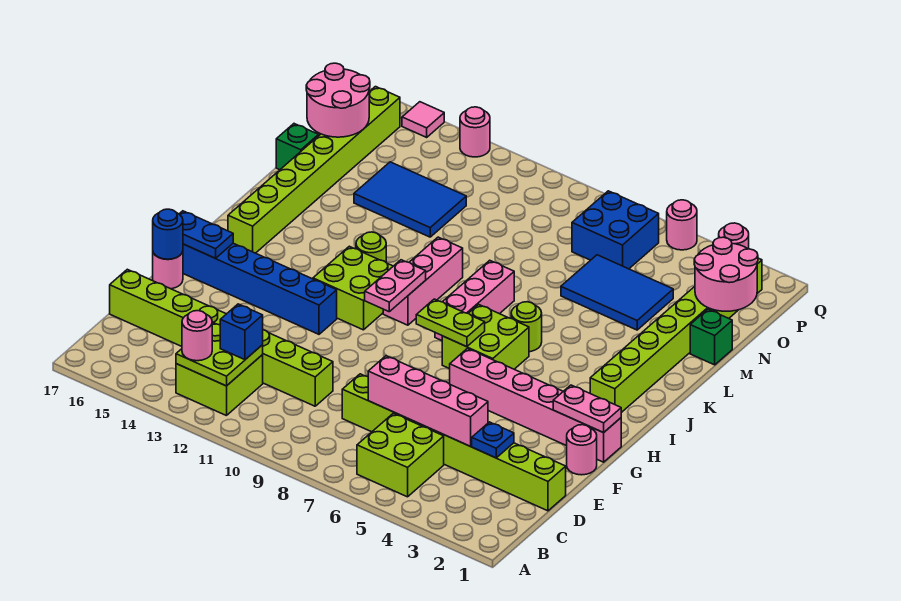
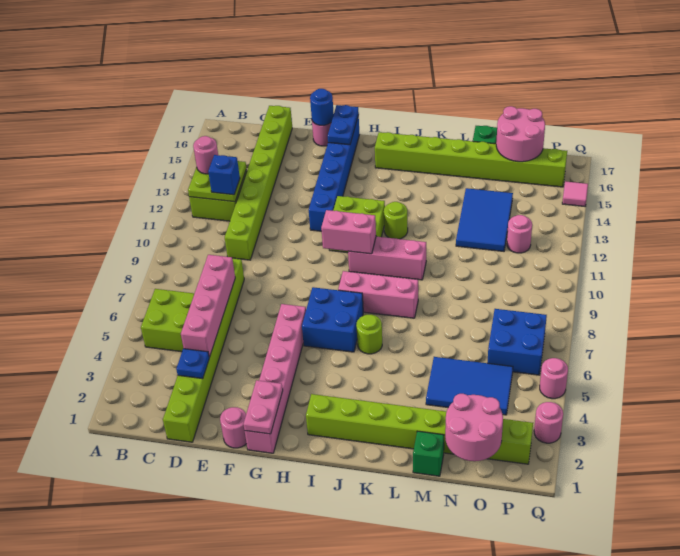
lime brick H6:I7 level 1 -> blue brick H6:I7 level 1
lime plate H7:H8 level 2 -> none
pink plate H10:I10 level 2 -> pink brick H10:I10 level 2
blue tile M4:N6 level 1 -> blue tile M4:O5 level 1
pink round brick Q13 level 1 -> pink round brick O12 level 1

